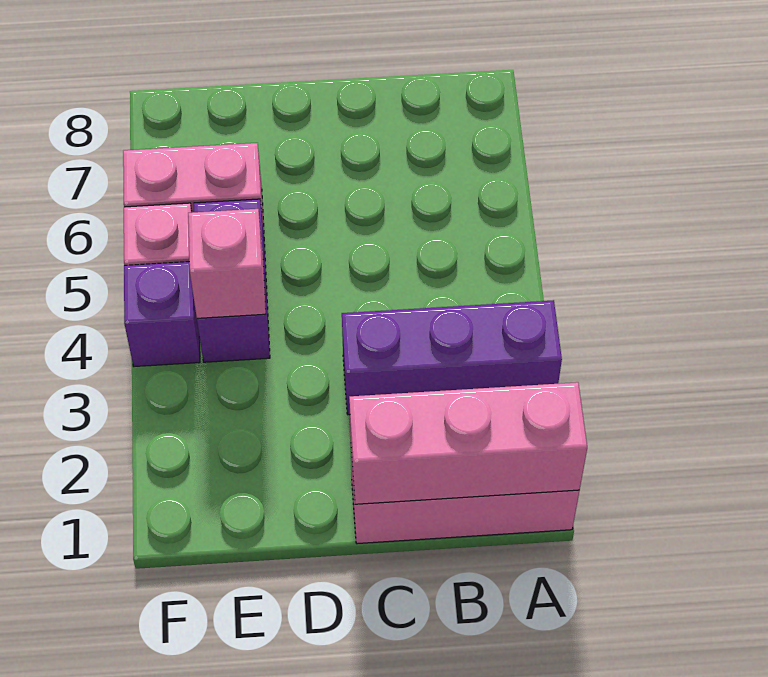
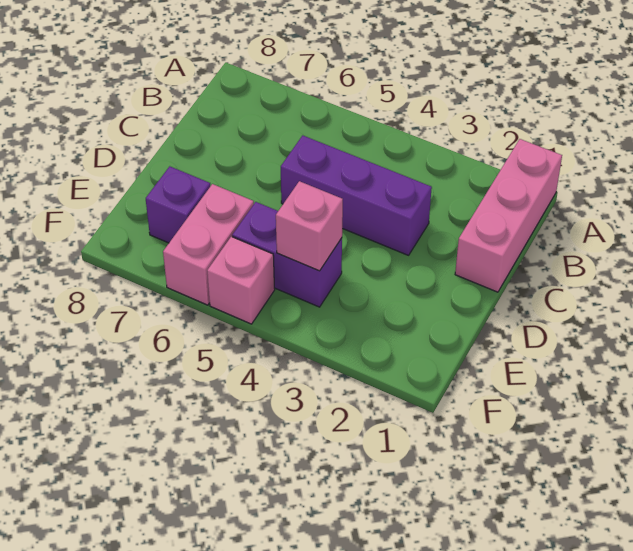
pink brick A1:C1 level 2 -> none
purple brick A3:C3 level 1 -> purple brick C3:C5 level 1
purple brick F4 level 1 -> purple brick E7 level 1

